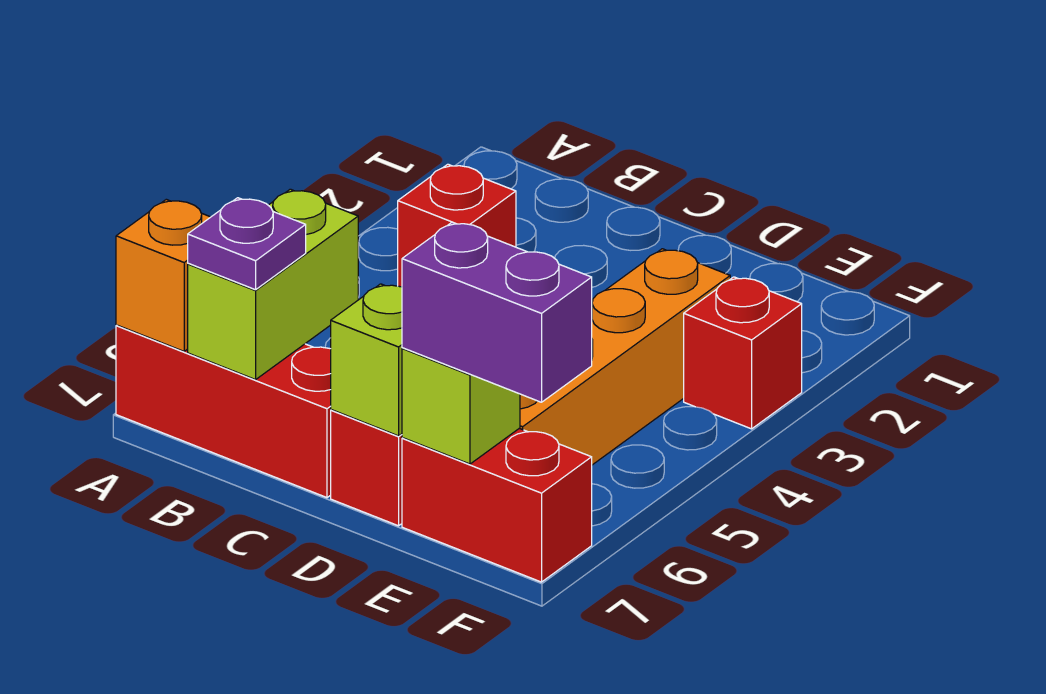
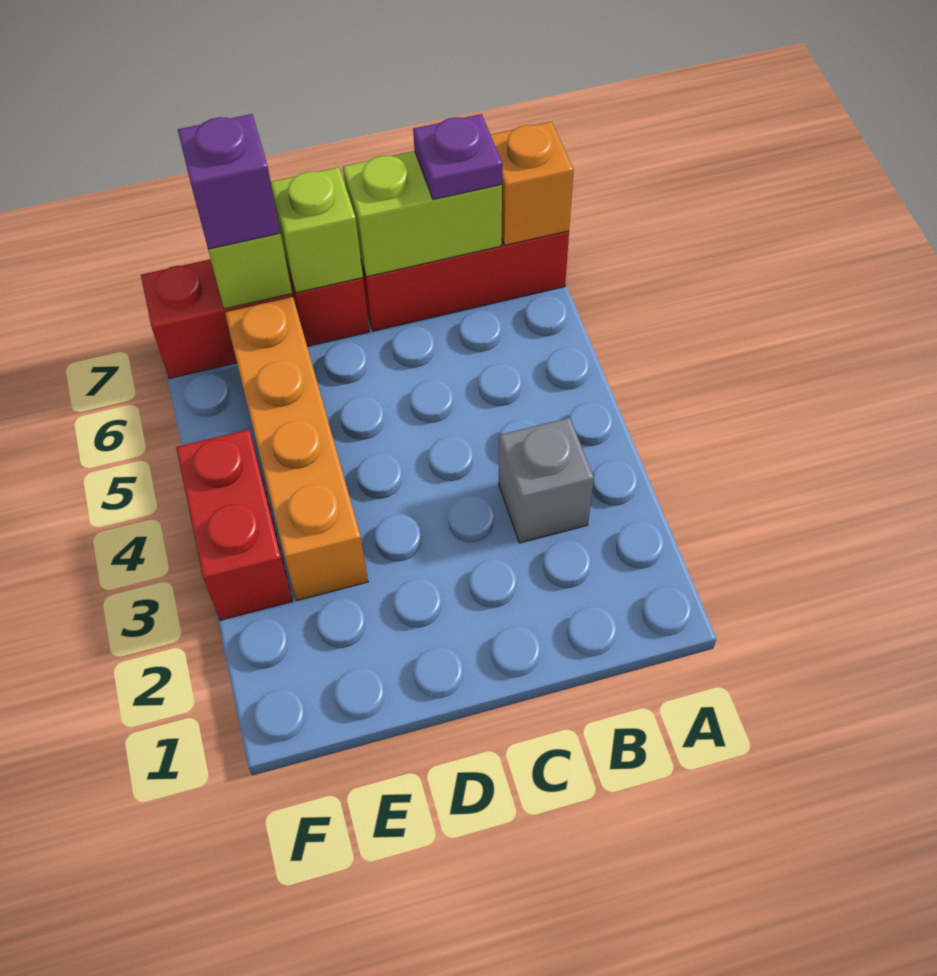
red brick B3 level 1 -> grey brick B3 level 1
lime brick B6:B7 level 2 -> lime brick B7:C7 level 2
purple brick E7:F7 level 3 -> purple brick E7 level 3
red brick F3 level 1 -> red brick F3:F4 level 1

